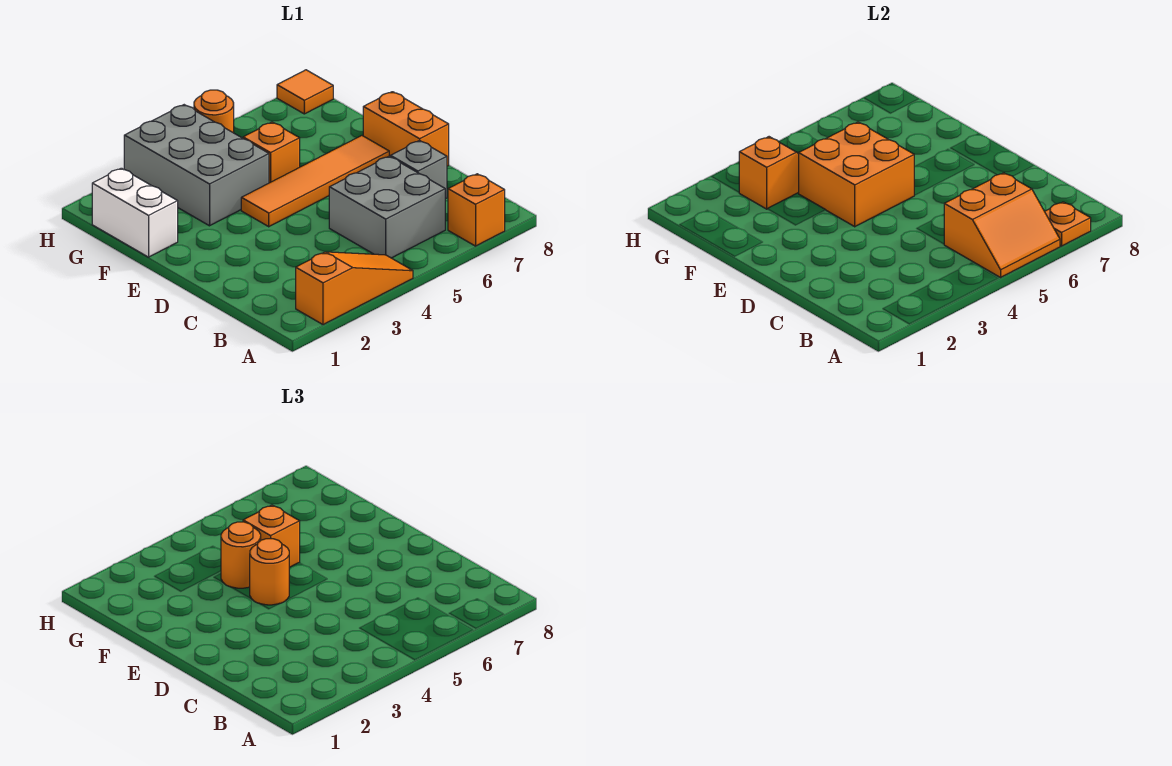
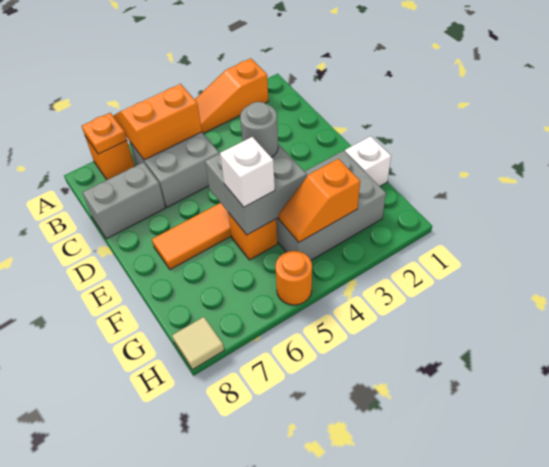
grey brick C7 level 1 -> grey brick C7:C8 level 1
orange brick D8:E8 level 1 -> none
orange brick E4:F5 level 2 -> grey brick E4:F5 level 2
orange round brick E4 level 3 -> grey round brick E4 level 3
white brick F1:G1 level 1 -> white brick F1 level 1
grey brick F3:H4 level 1 -> grey brick F2:G4 level 1
orange round brick F4 level 3 -> none
orange brick F5 level 3 -> white brick F5 level 3
orange tile H8 level 1 -> tan tile H8 level 1

